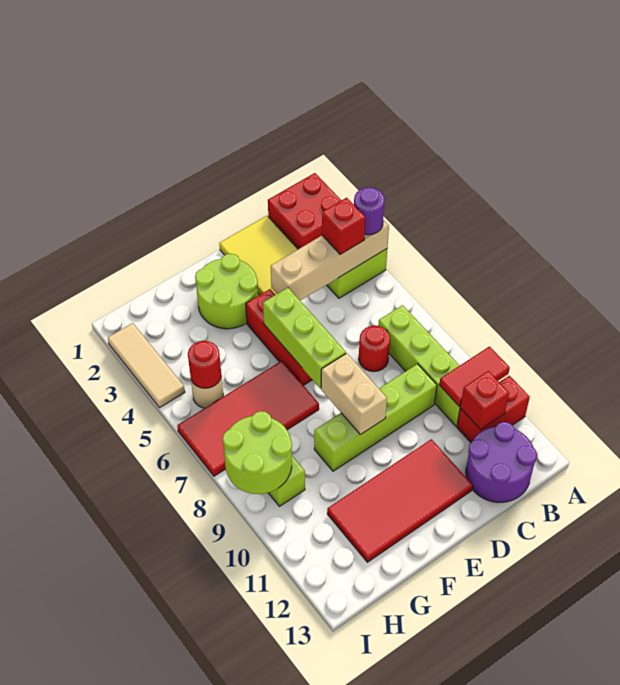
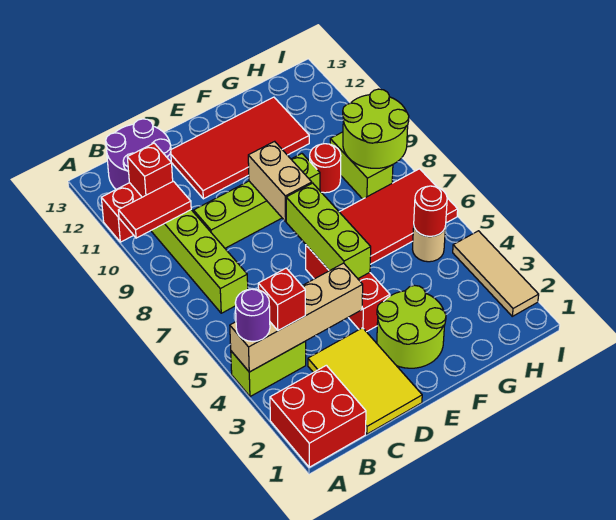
red round brick C7 level 1 -> red round brick G9 level 1

